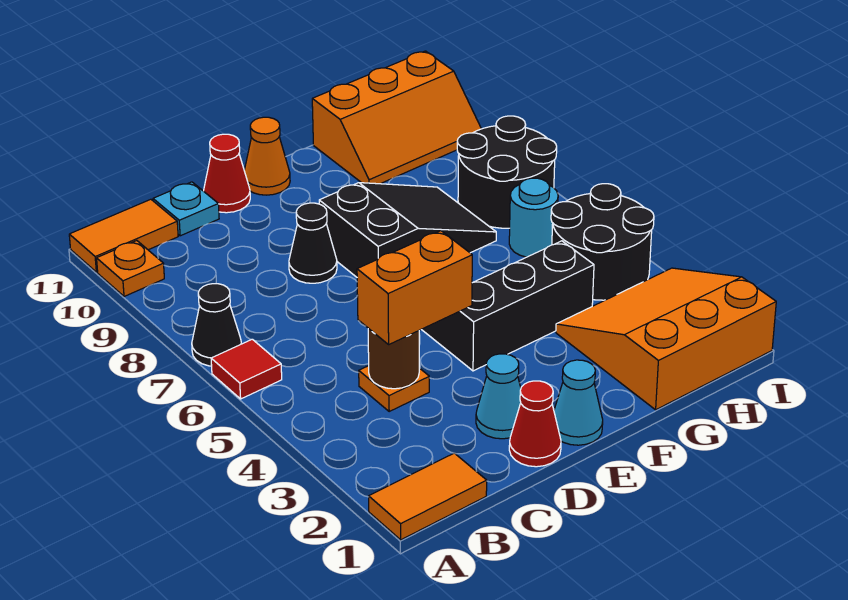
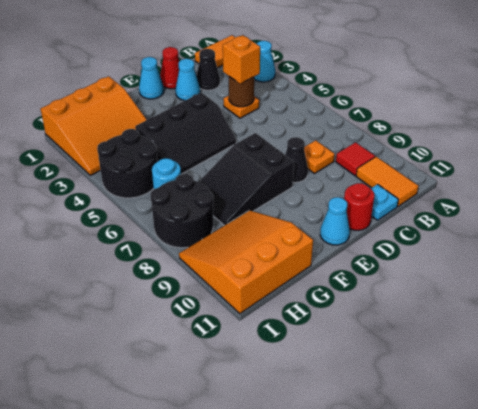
none -> cyan cone A3 level 1
red tile A6 level 1 -> red tile B9 level 1
black cone A7 level 1 -> black cone C2 level 1
orange plate A10 level 1 -> orange plate C8 level 1
orange tile A11:B11 level 1 -> orange tile B10:B11 level 1
orange brick C4:D4 level 3 -> orange brick C4 level 3
red cone D11 level 1 -> red round brick D11 level 1
orange cone E11 level 1 -> cyan cone E11 level 1
orange slope G10:I11 level 1 top 11 -> orange slope G9:I11 level 1 top 11

